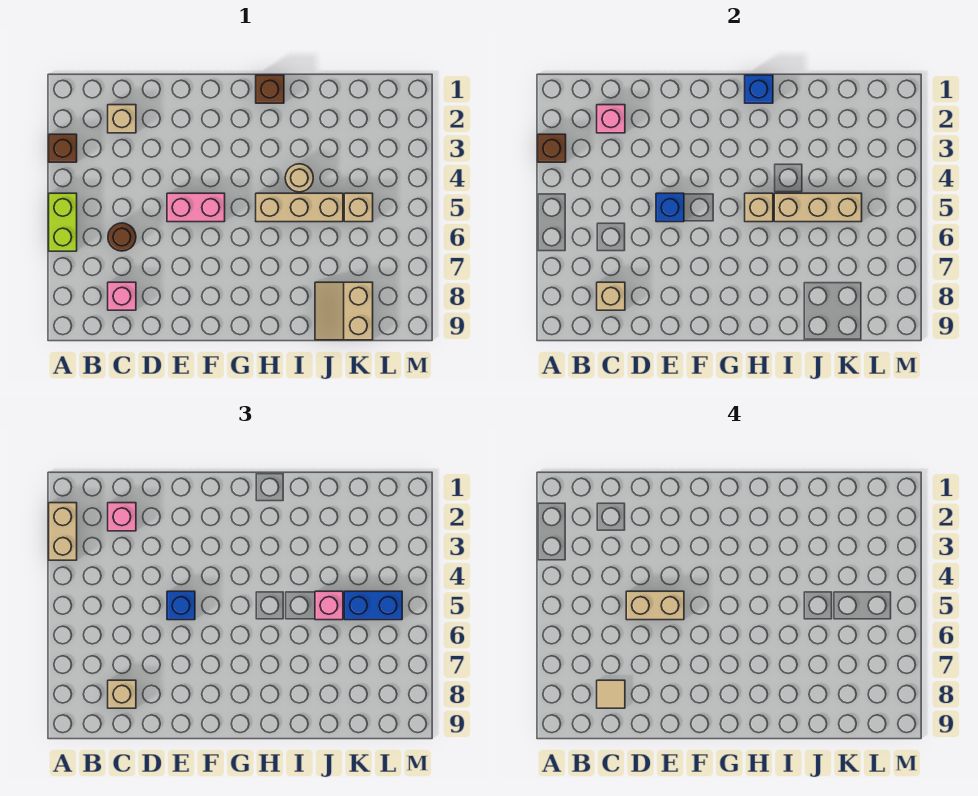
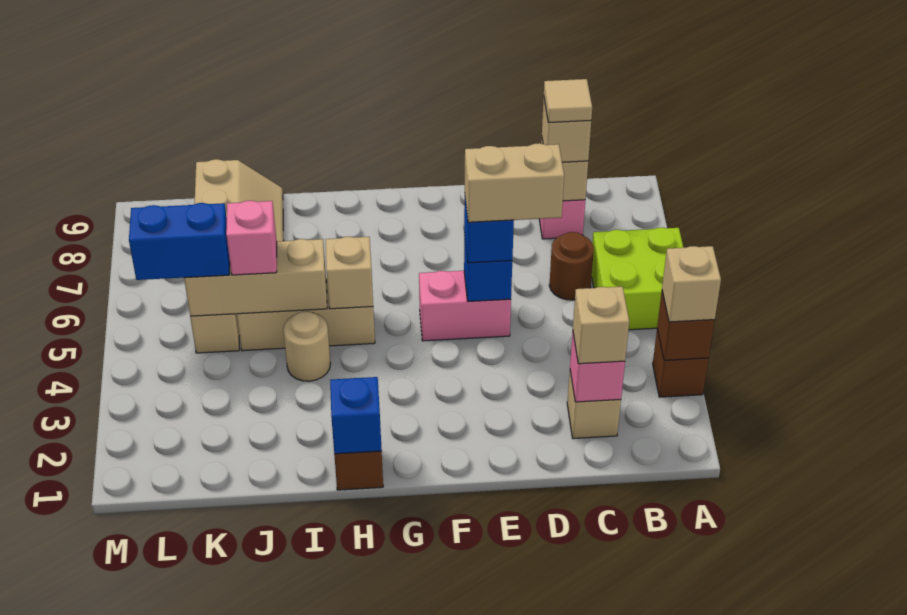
tan brick A2:A3 level 3 -> tan brick A3 level 3
lime brick A5:A6 level 1 -> lime brick A5:B6 level 1
pink brick C2 level 3 -> tan brick C2 level 3

